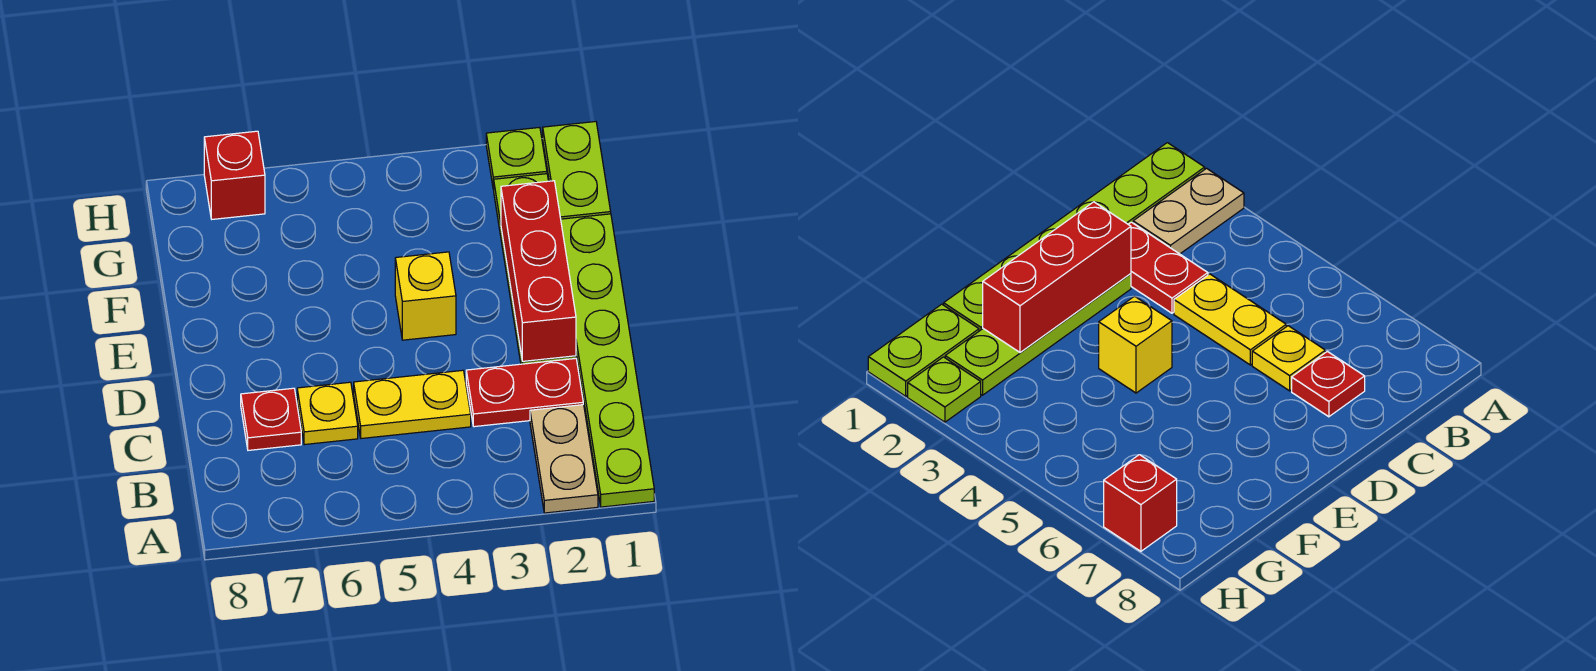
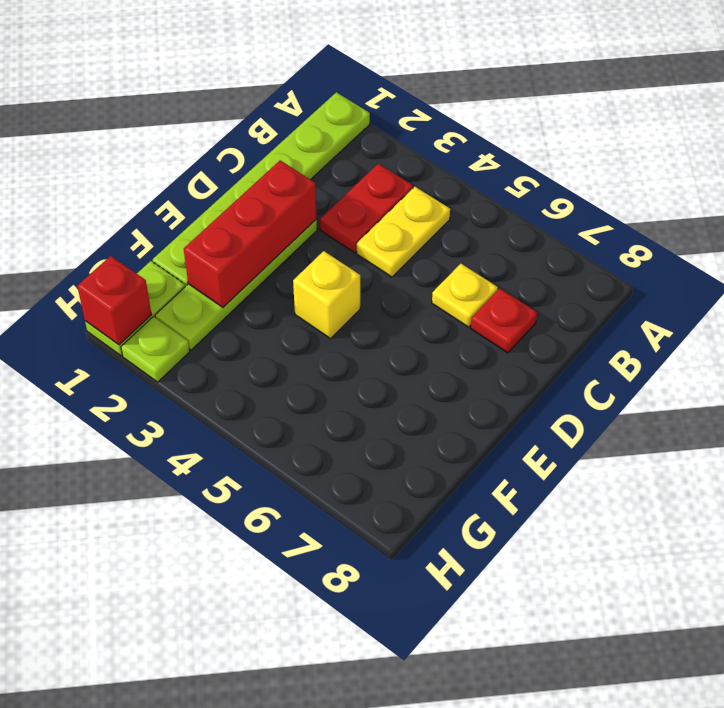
tan plate A2:B2 level 1 -> none
red plate C2:C3 level 1 -> red plate B3:C3 level 1
yellow plate C4:C5 level 1 -> yellow plate B4:C4 level 1
red brick H7 level 1 -> red brick H1 level 2

